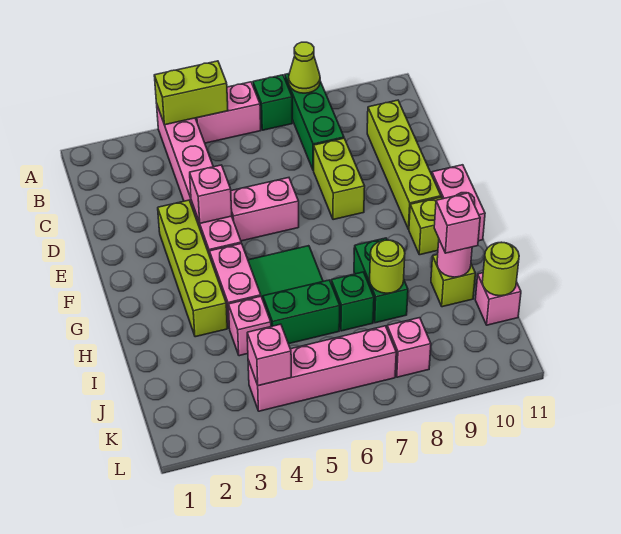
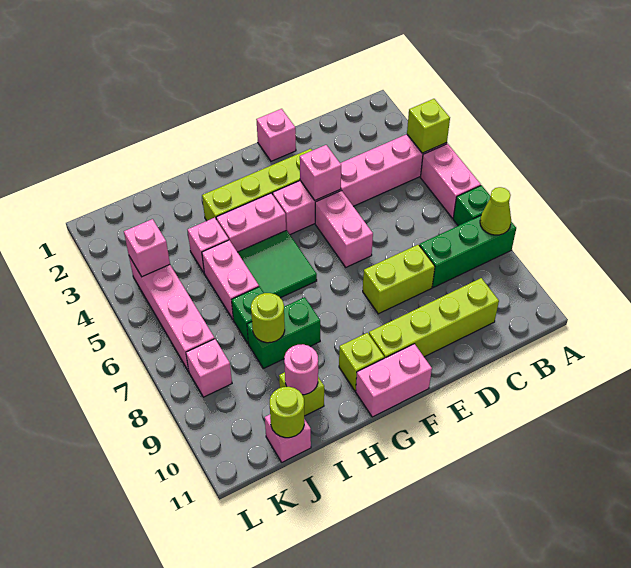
lime brick A4:A5 level 2 -> lime brick A4 level 2
green brick I5:I6 level 1 -> pink brick I5:I6 level 1
pink brick I10 level 3 -> pink brick E1 level 1

